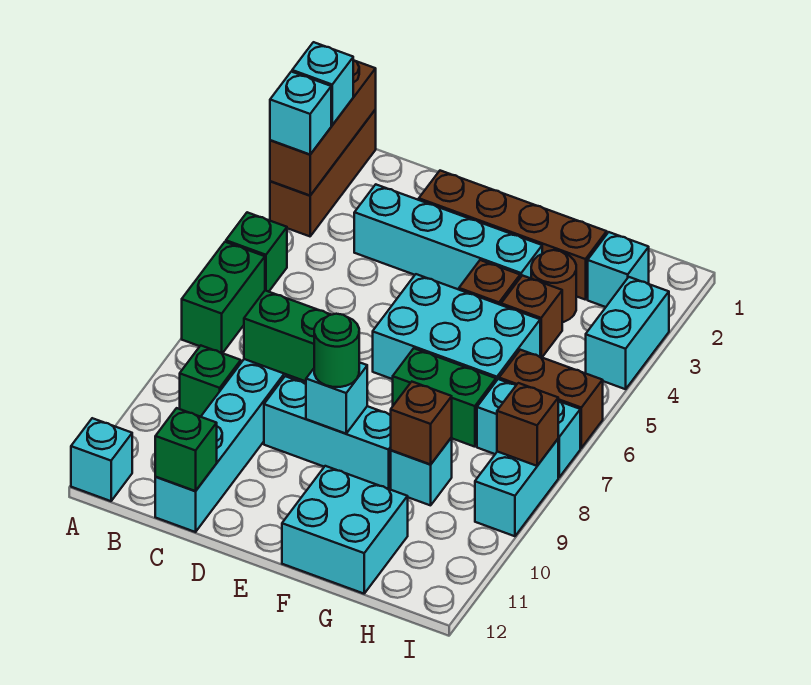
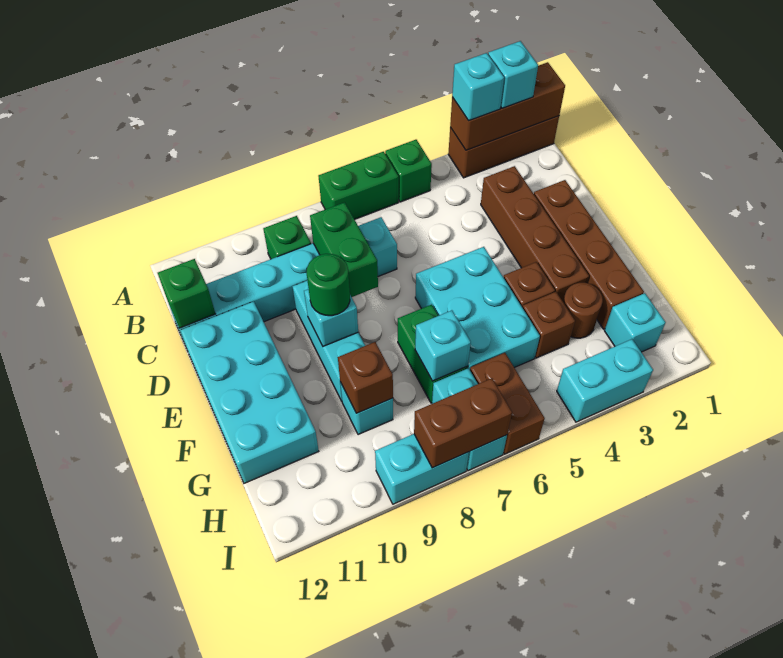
cyan brick A12 level 1 -> cyan brick G7 level 2
cyan brick C3:F3 level 1 -> brown brick C3:F3 level 1
cyan brick F11:G12 level 1 -> cyan brick D11:G12 level 1
brown brick I8 level 2 -> brown brick I7:I8 level 2

